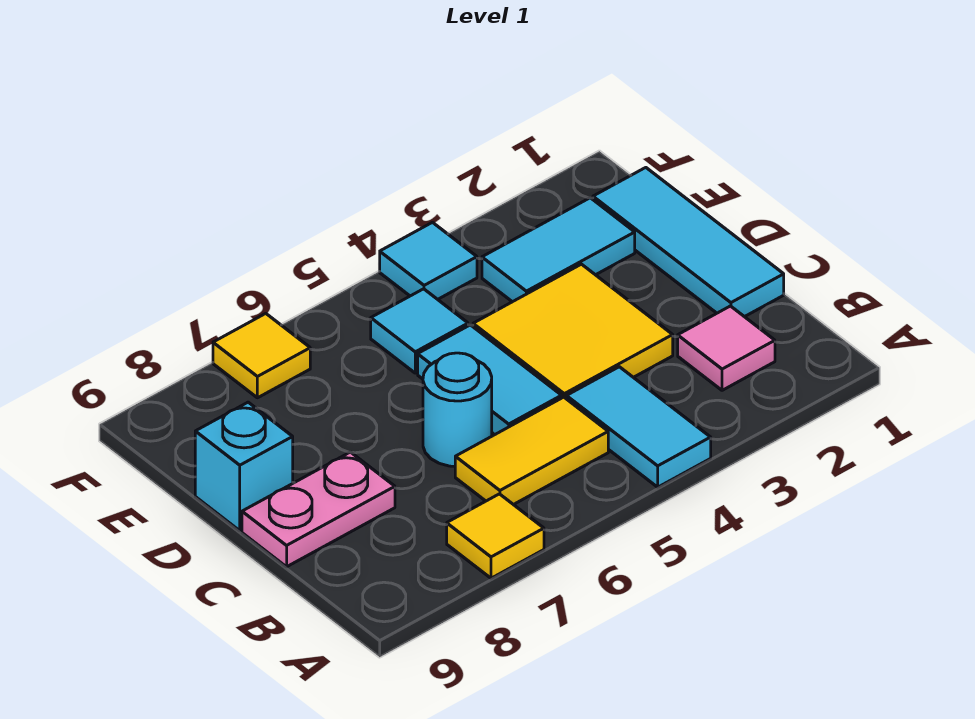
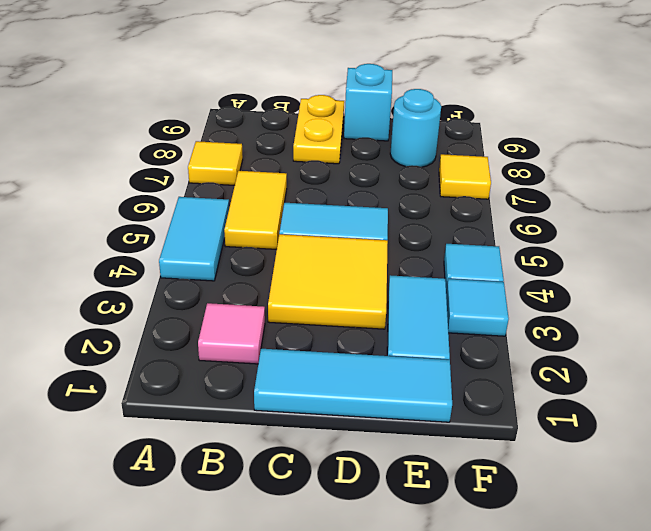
cyan tile A4:B4 level 1 -> cyan tile A4:A5 level 1
cyan round brick C6 level 1 -> cyan round brick E8 level 1
pink plate C8:C9 level 1 -> yellow plate C8:C9 level 1
cyan tile E5 level 1 -> cyan tile F3 level 1

